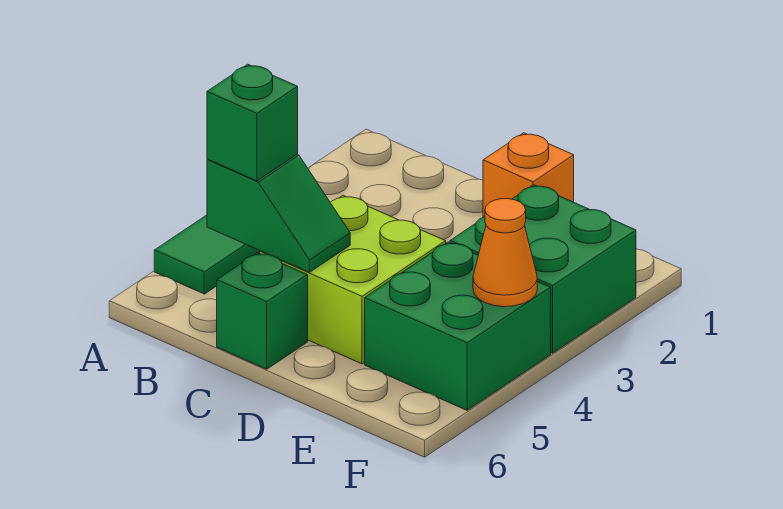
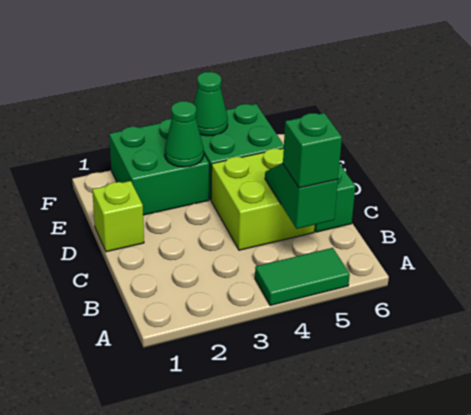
orange brick D1 level 1 -> lime brick D1 level 1
none -> green cone E3 level 2
orange cone F4 level 2 -> green cone F4 level 2

